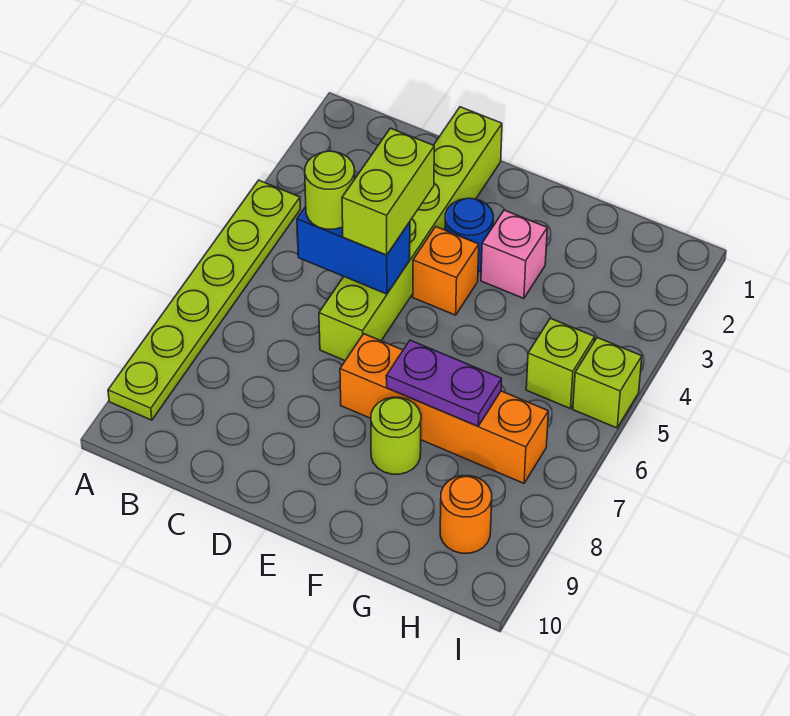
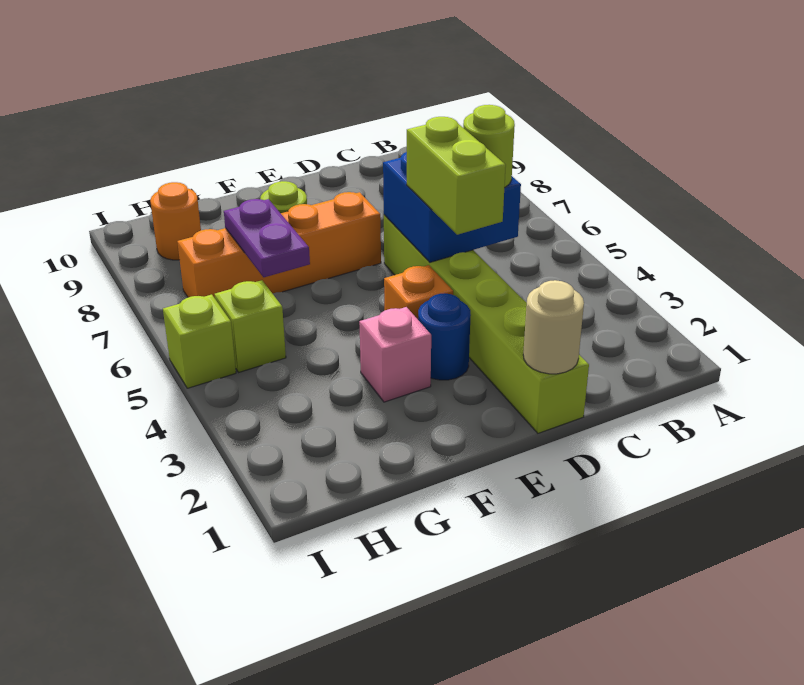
lime plate A4:A9 level 1 -> none
blue brick C5:D5 level 2 -> blue brick C5:D6 level 2
none -> tan round brick D1 level 2
purple plate F7:G7 level 2 -> purple plate G6:G7 level 2

